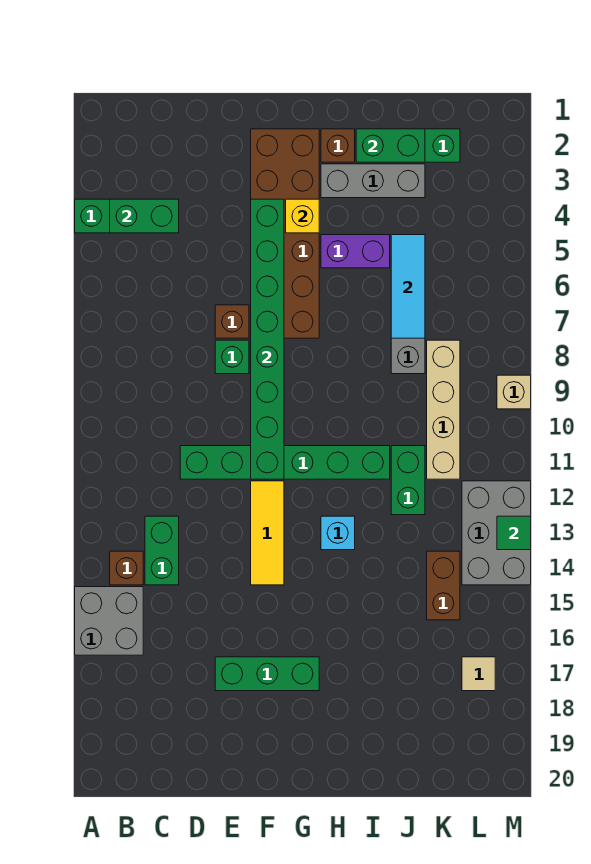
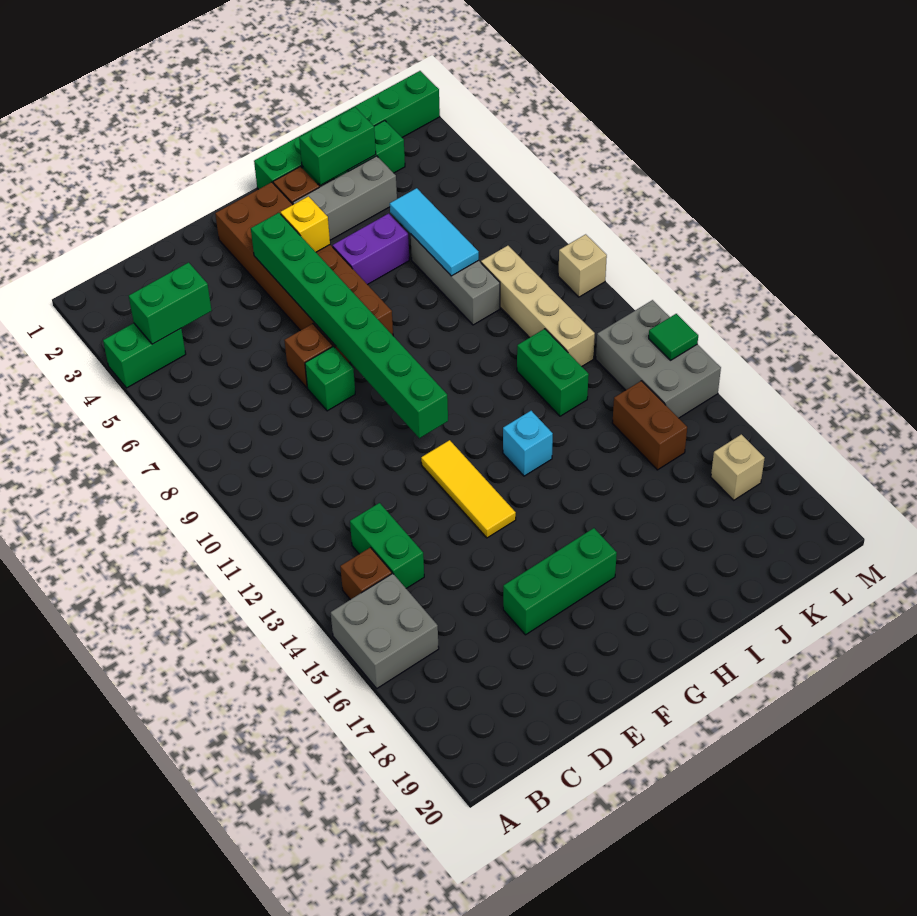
green brick D11:I11 level 1 -> green brick H1:M1 level 1
tan tile L17 level 1 -> tan brick L17 level 1

